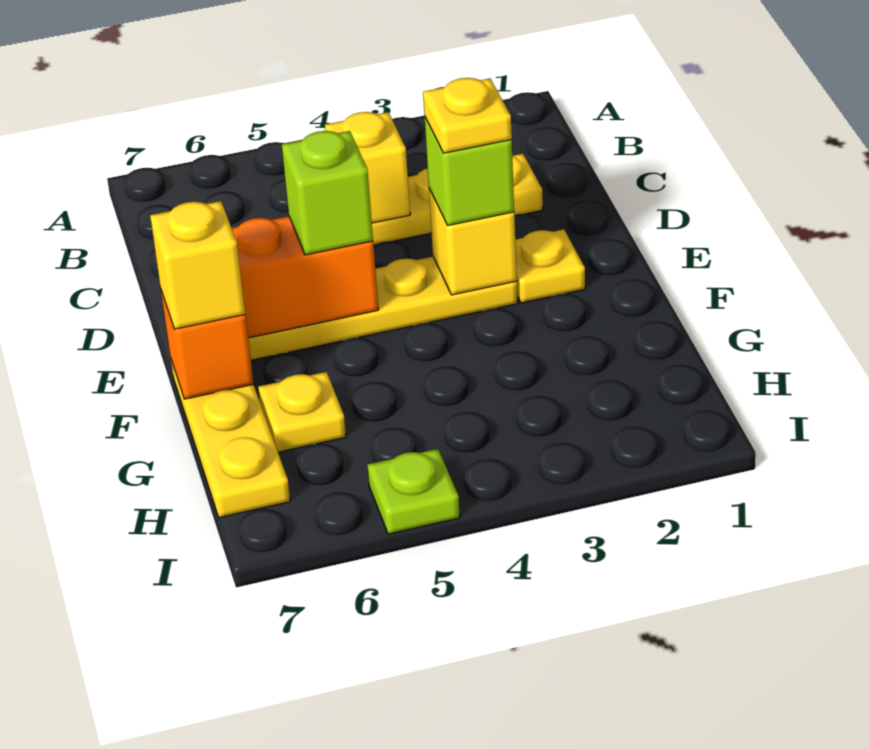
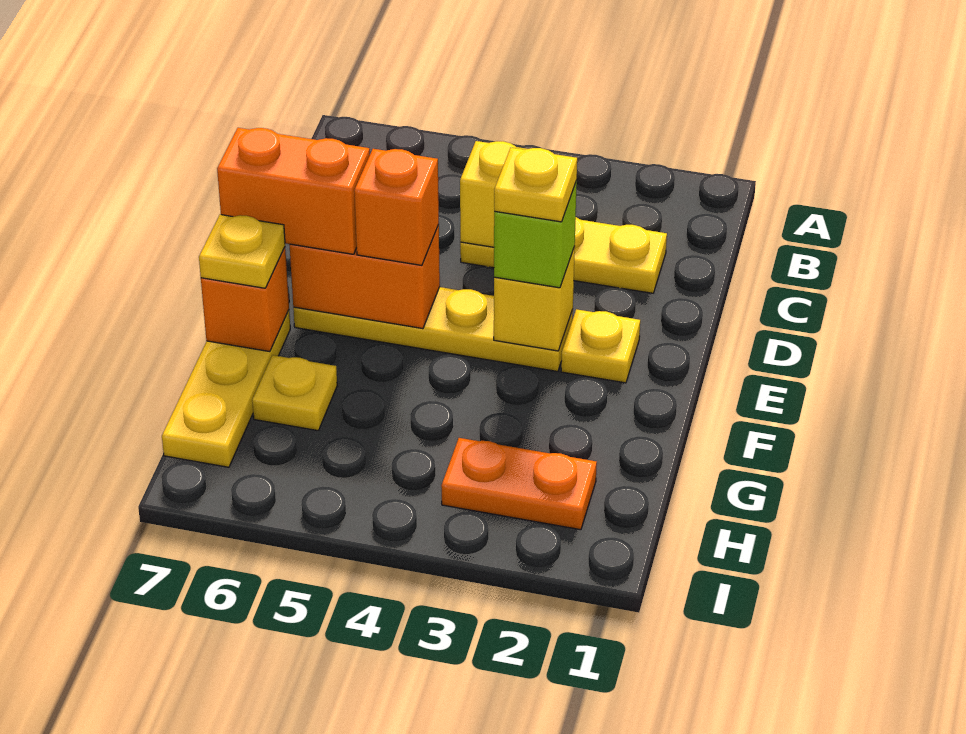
lime brick E5 level 3 -> orange brick E5 level 3
none -> orange brick E6:E7 level 3
yellow brick F7 level 3 -> yellow plate F7 level 3
none -> orange plate H2:H3 level 1
lime plate I5 level 1 -> none

